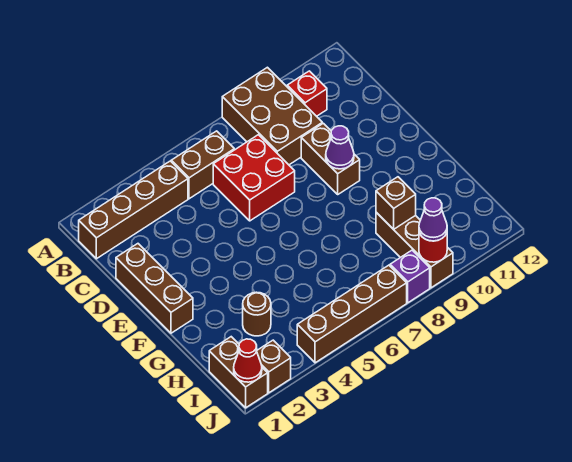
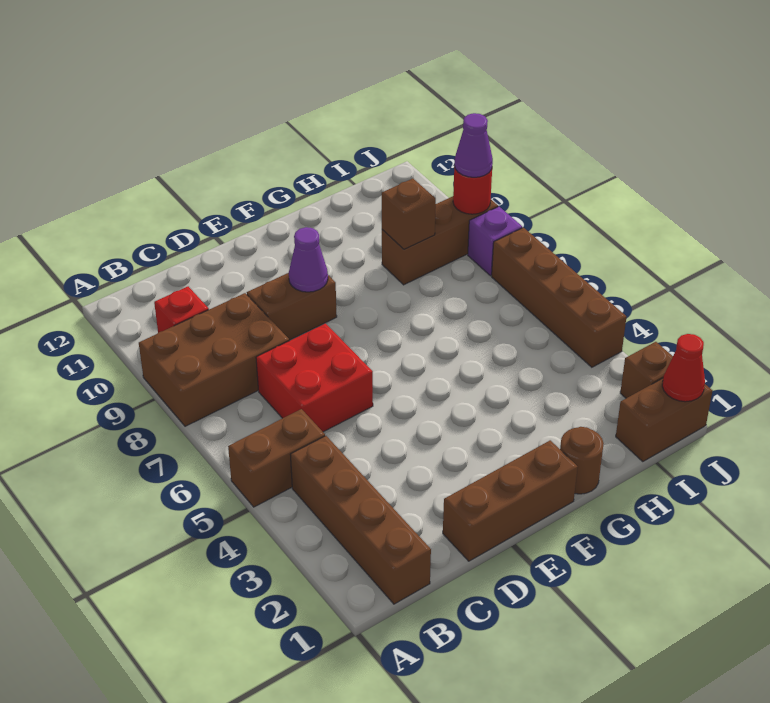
brown brick B5:B6 level 1 -> brown brick A5:B5 level 1
brown round brick H3 level 1 -> brown round brick G1 level 1

